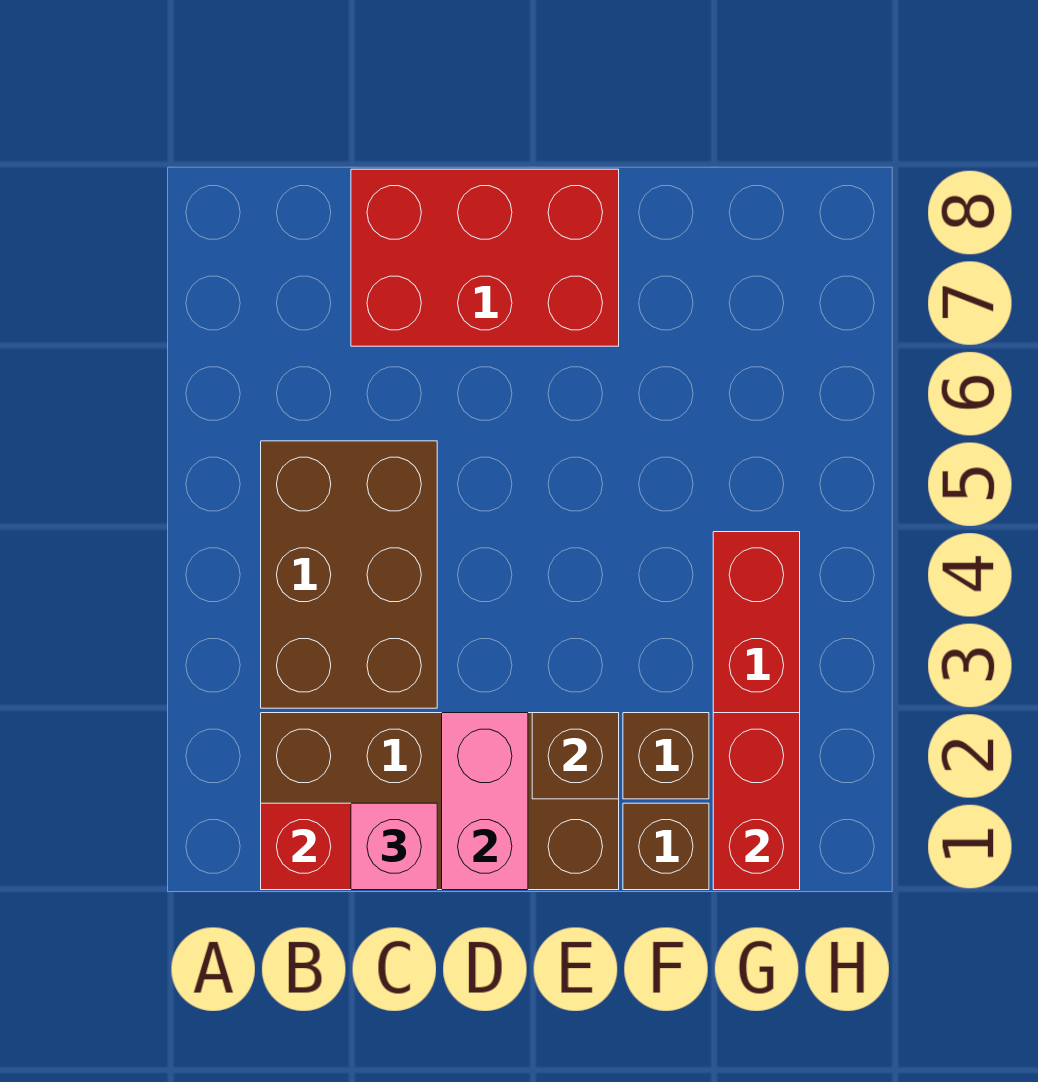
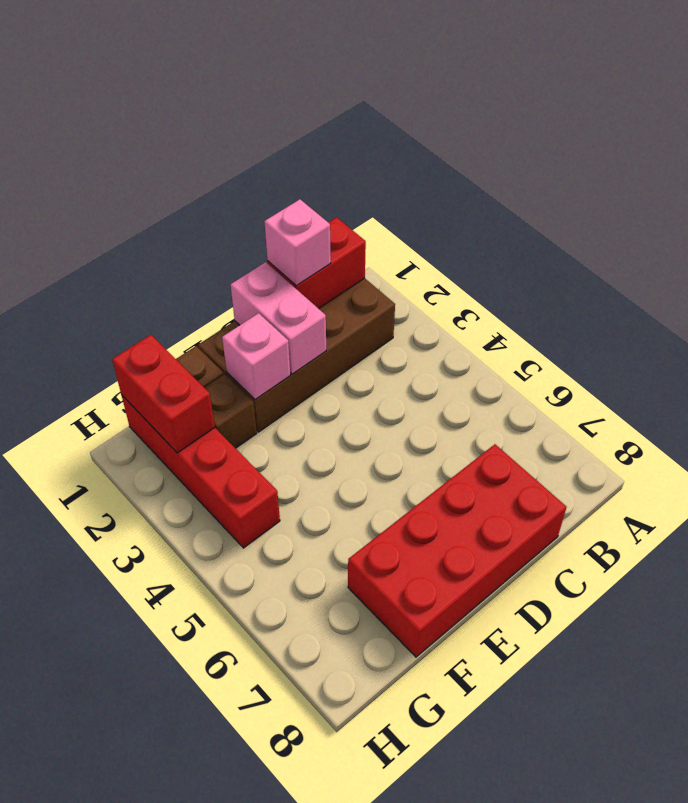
brown brick B3:C5 level 1 -> none
red brick C7:E8 level 1 -> red brick C7:F8 level 1
brown brick E2 level 2 -> pink brick E2 level 2

